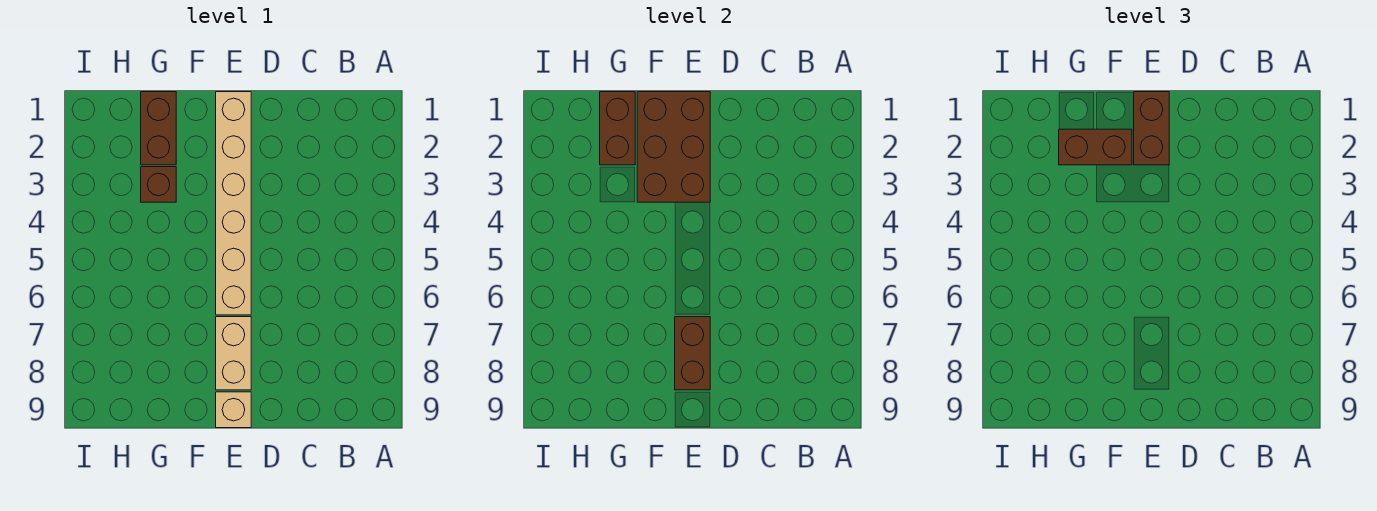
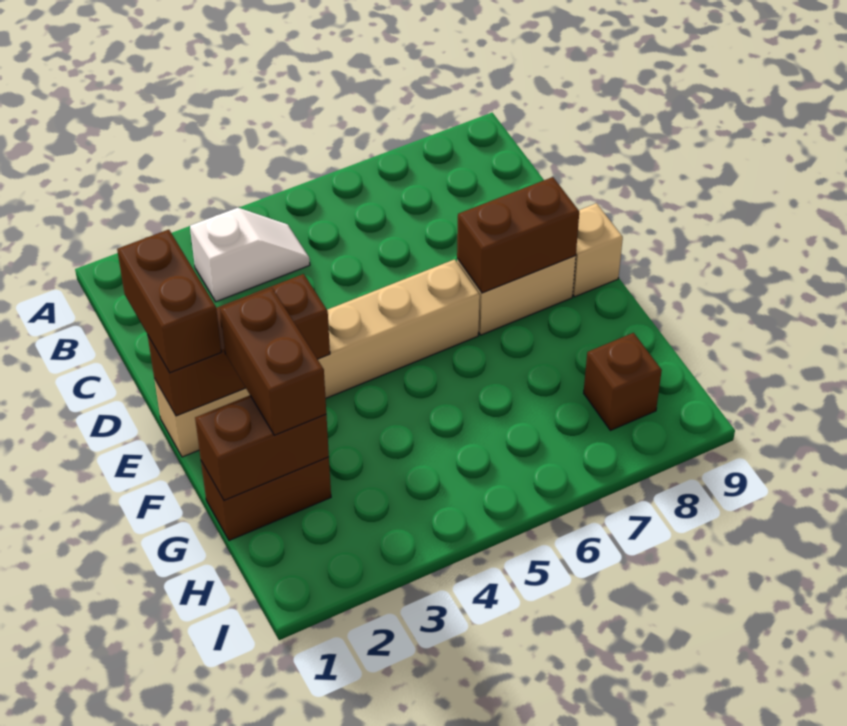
none -> white slope B3:B4 level 1 top 3
brown brick E1:F3 level 2 -> brown brick E1:E3 level 2
brown brick E1:E2 level 3 -> brown brick D1:E1 level 3
brown brick G3 level 1 -> brown brick H8 level 1

